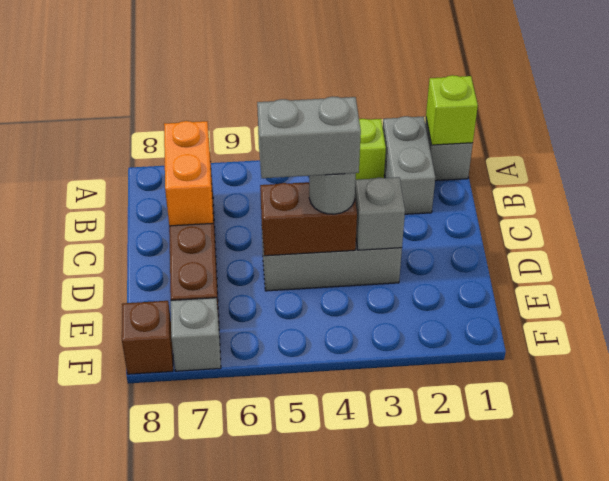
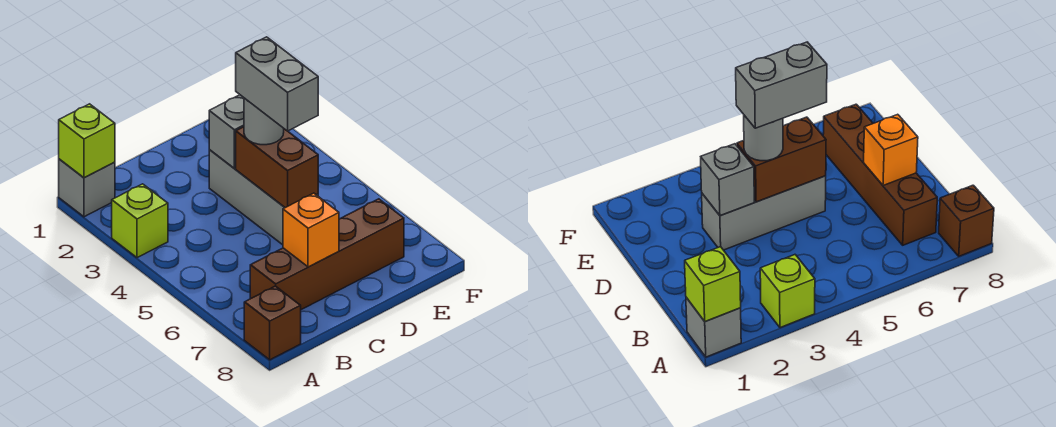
grey brick A2:B2 level 1 -> none
orange brick B7:C7 level 2 -> orange brick C7 level 2
grey brick F7 level 1 -> none
brown brick F8 level 1 -> brown brick A8 level 1

